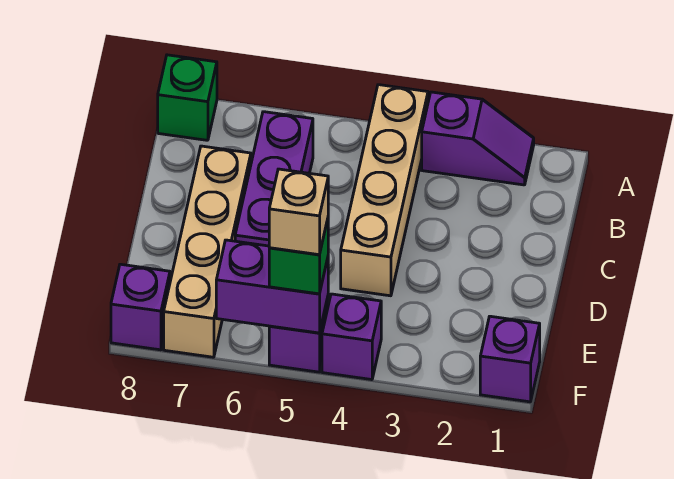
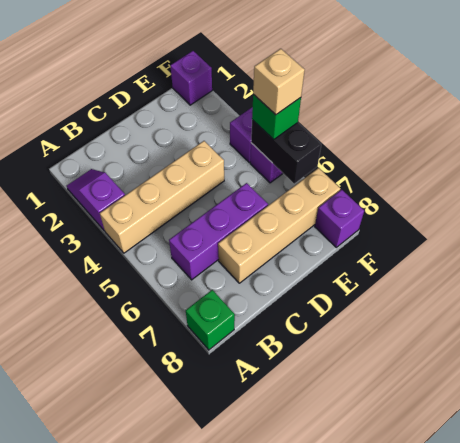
purple brick F5:F6 level 2 -> black brick F5:F6 level 2

